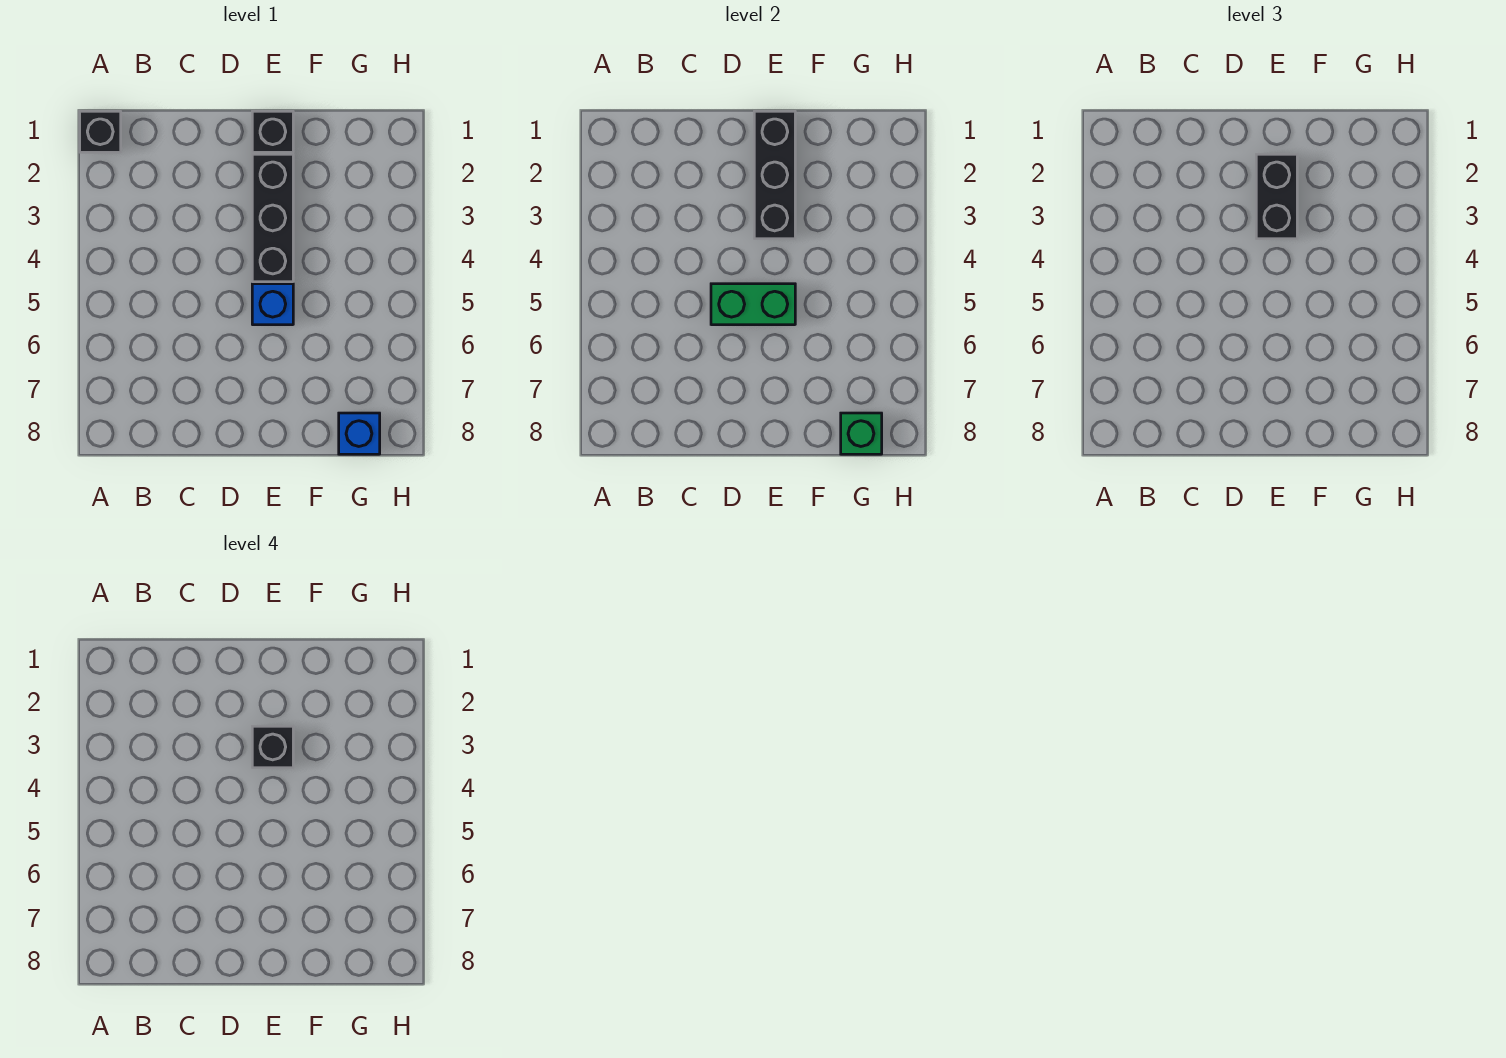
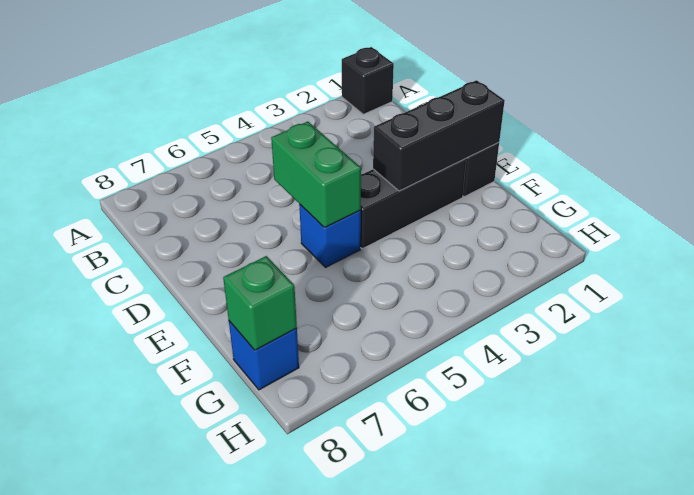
black brick E2:E3 level 3 -> none
black brick E3 level 4 -> none

